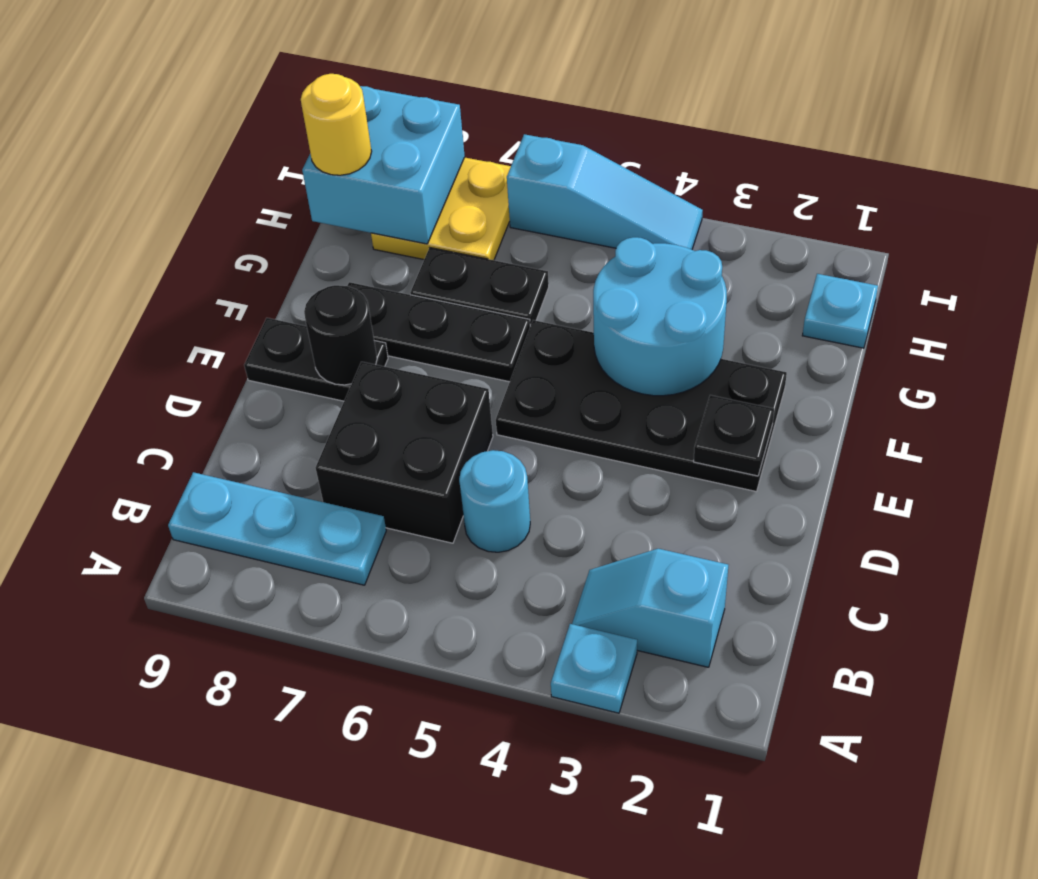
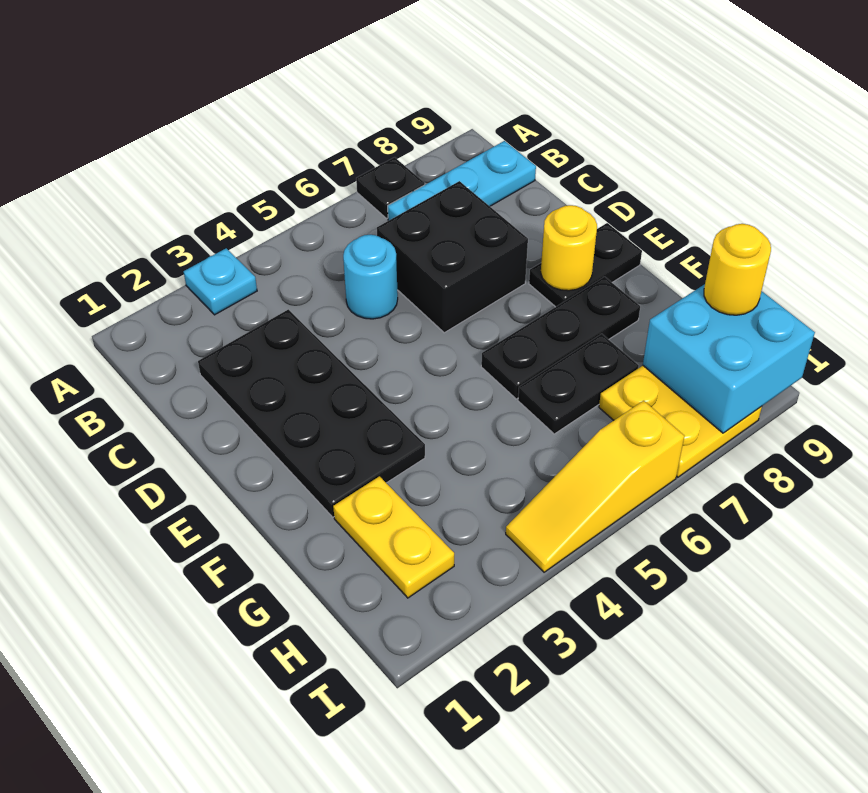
cyan slope B2:B3 level 1 top 2 -> none
black plate E2:F5 level 1 -> black plate C2:F3 level 1
black plate E2 level 2 -> black plate A7 level 1
black round brick E8 level 2 -> yellow round brick E8 level 2
cyan round brick F3:G4 level 2 -> none
none -> yellow plate G2:H2 level 1
cyan plate H1 level 1 -> none
cyan slope I4:I6 level 1 top 6 -> yellow slope I4:I6 level 1 top 6

